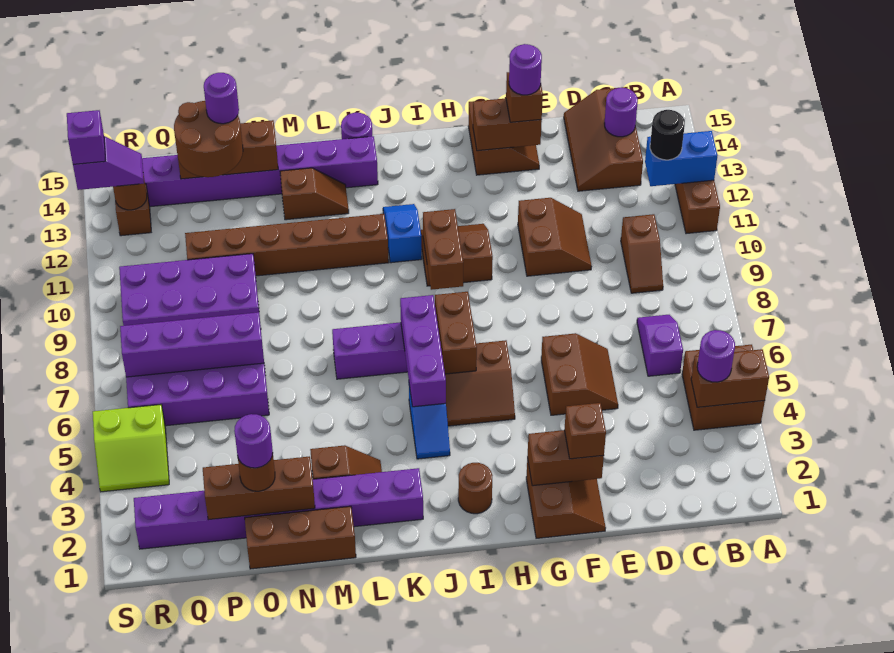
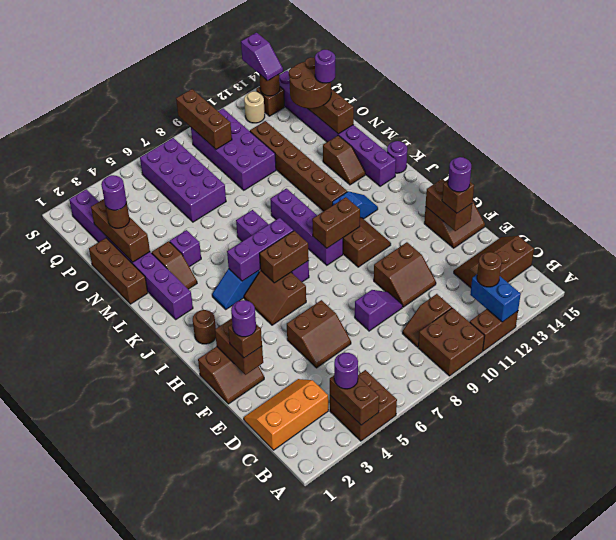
none -> brown brick A9:B10 level 1
black round brick B12 level 3 -> brown round brick B12 level 3
none -> orange slope C1:D3 level 1 top C
purple slope C6:C7 level 1 top 6 -> purple slope E8:E9 level 1 top 8
purple round brick C14 level 2 -> purple round brick F2 level 4
purple brick O7:R7 level 2 -> purple brick I9:L9 level 1
none -> brown brick Q9:S9 level 2
lime slope R4:S5 level 1 top 5 -> none
none -> tan round brick R12 level 1
purple brick S13 level 4 -> purple brick M4 level 1

